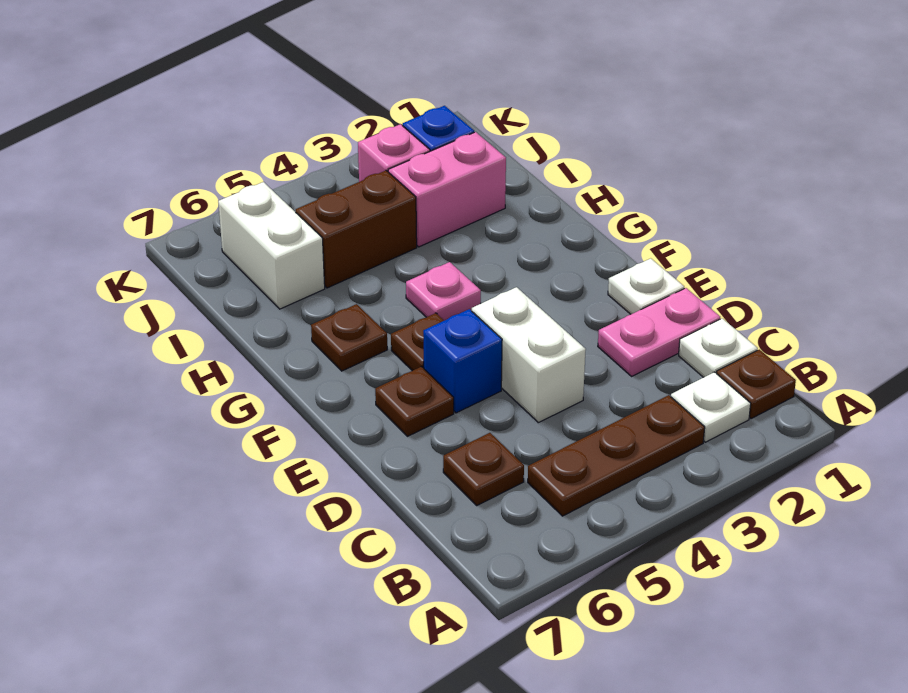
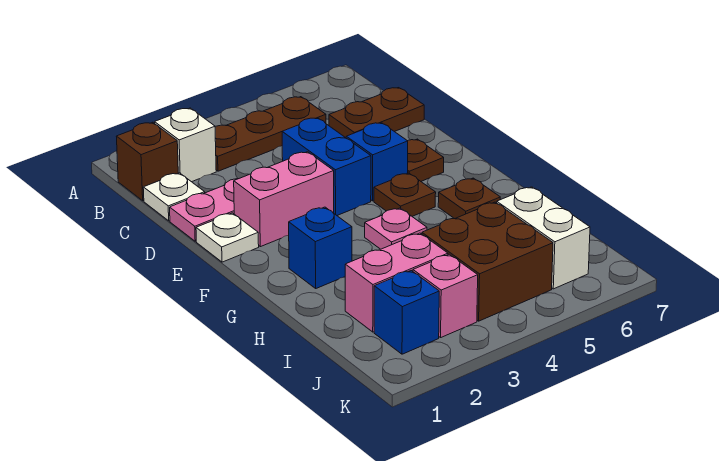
brown plate B1 level 1 -> brown brick B1 level 1
white plate B2 level 1 -> white brick B2 level 1
brown plate C6 level 1 -> brown plate C6:C7 level 1
white brick D4:E4 level 1 -> blue brick D4:E4 level 1
none -> pink brick E2:E3 level 1
none -> blue brick G2 level 1
brown brick I4:I5 level 1 -> brown brick I4:J5 level 1

